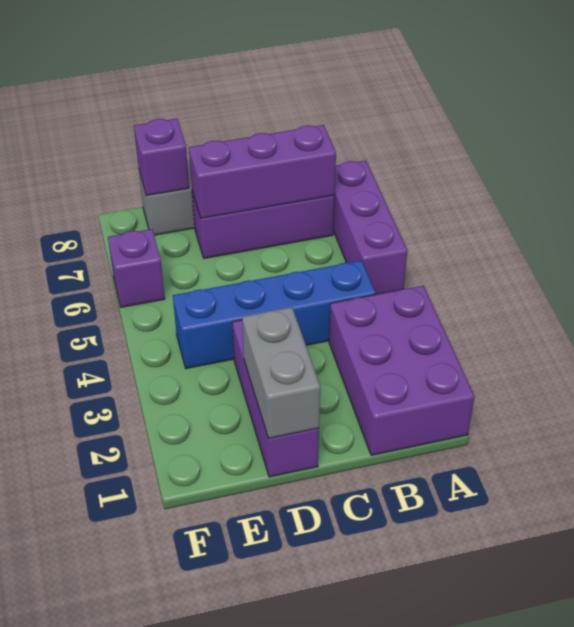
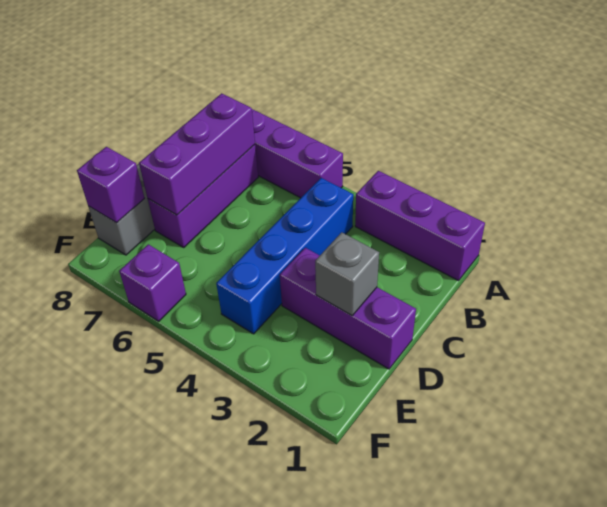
purple brick A1:B3 level 1 -> purple brick A1:A3 level 1
grey brick D1:D2 level 2 -> grey brick D2 level 2

